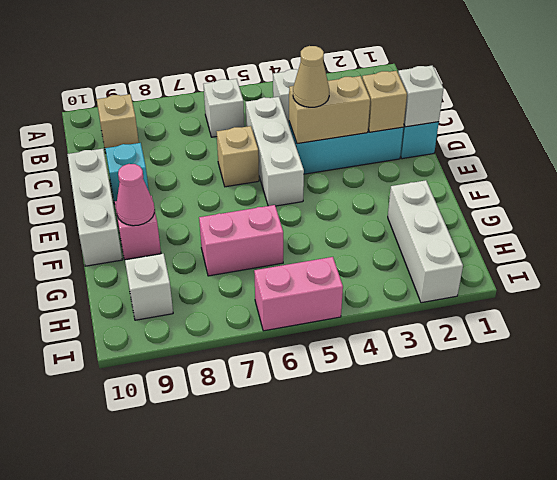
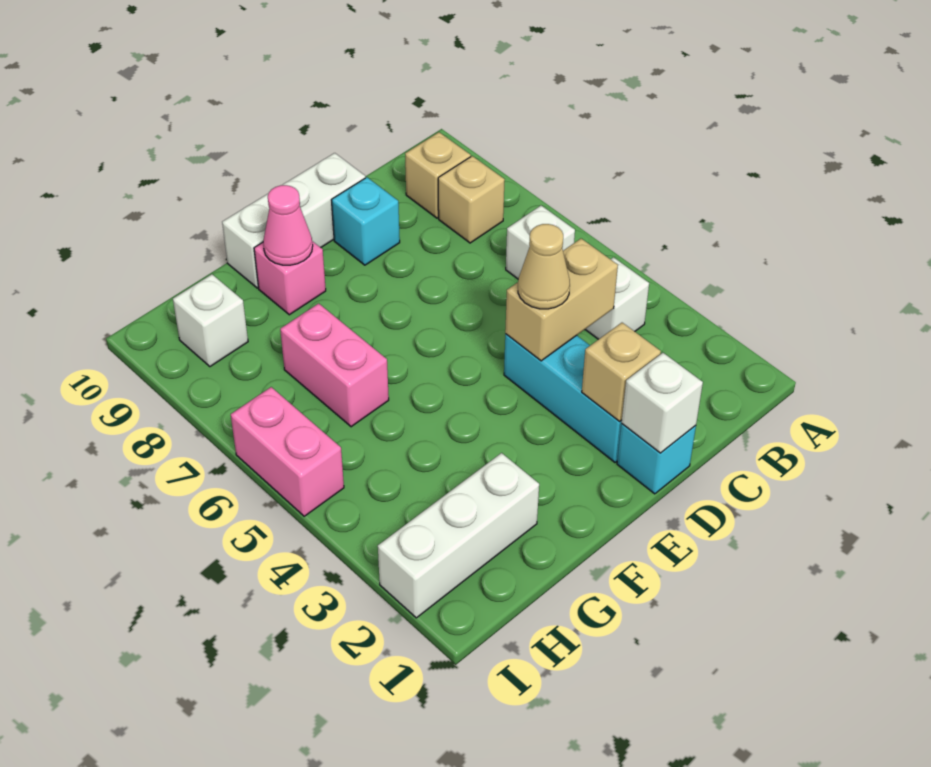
white brick C5:E5 level 1 -> none
tan brick D3:D4 level 2 -> tan brick C4:D4 level 2
tan brick D6 level 1 -> tan brick B8 level 1

